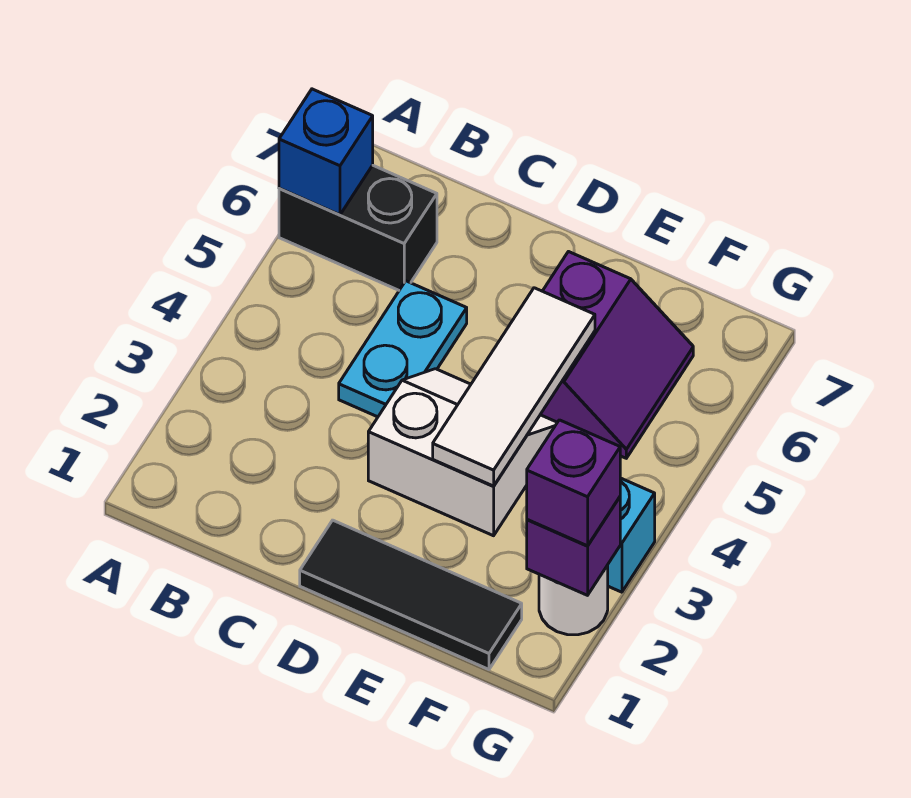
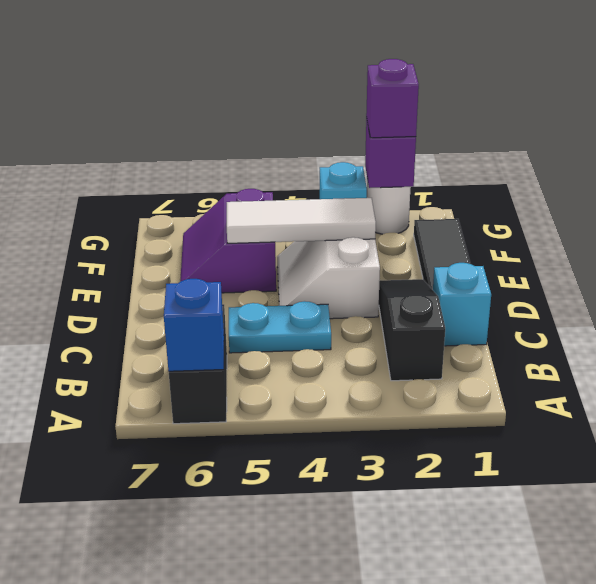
none -> black slope B2:D2 level 1 top B
none -> cyan brick C1 level 1
purple slope E5:F6 level 1 top E -> purple slope E5:F6 level 1 top 5

